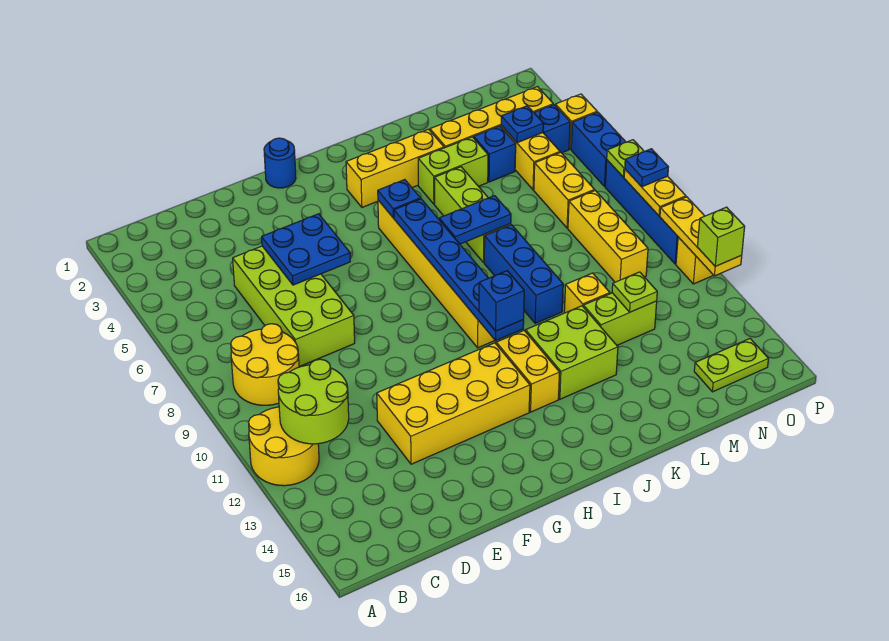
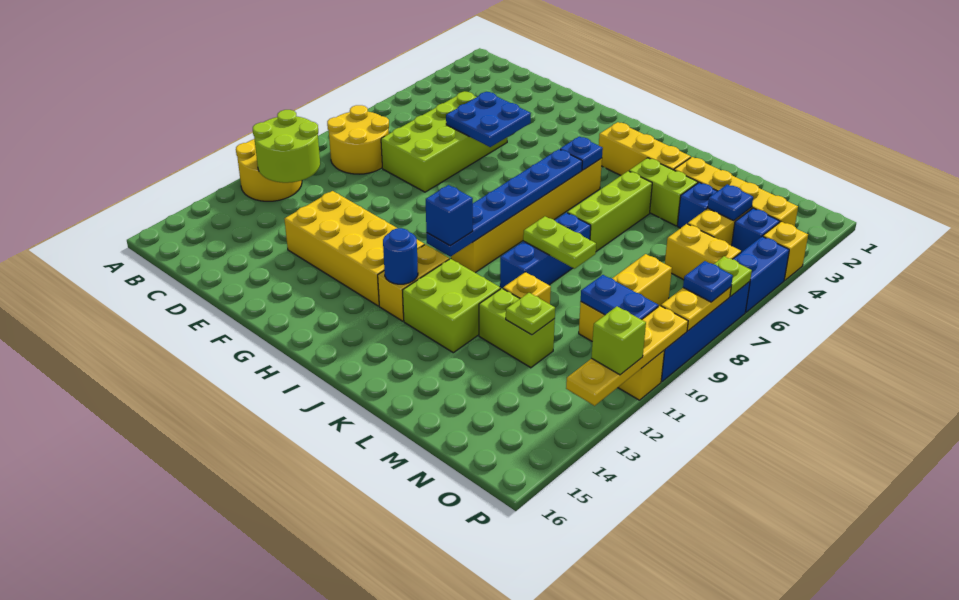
blue round brick G1 level 1 -> blue round brick I13 level 2
blue plate J7:K7 level 2 -> blue plate N10:O10 level 2
yellow brick N6:N7 level 1 -> yellow brick N6:O6 level 1
lime plate N15:O15 level 1 -> lime plate K9:L9 level 2
yellow plate P10:P12 level 2 -> yellow plate P10:P13 level 2

